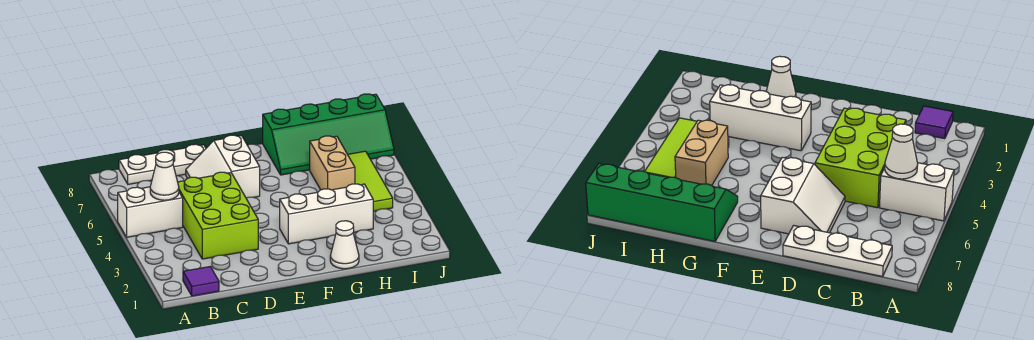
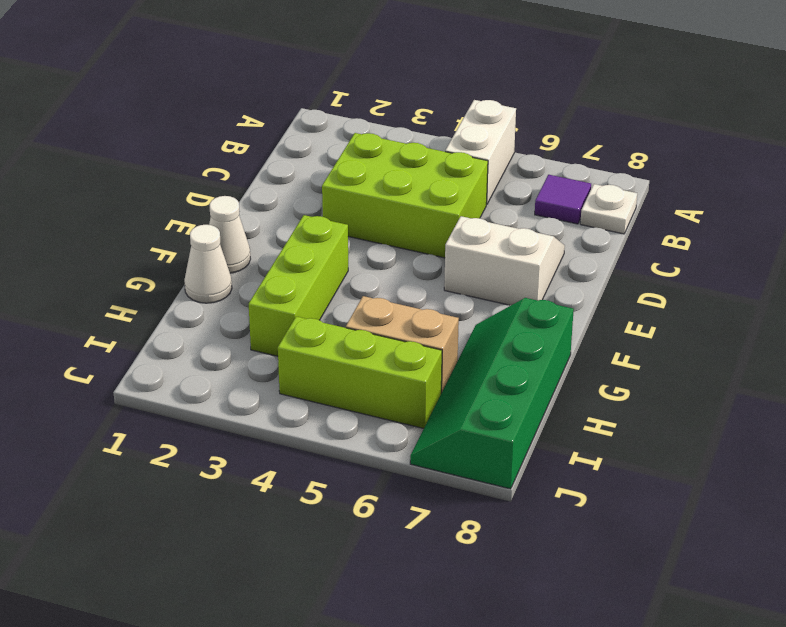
purple tile B1 level 1 -> purple tile B7 level 1
white cone B5 level 2 -> white cone F1 level 1
white plate B8:D8 level 1 -> white plate B8 level 1
white brick F3:H3 level 1 -> lime brick F3:H3 level 1
lime tile I4:I6 level 1 -> lime brick I4:I6 level 1

